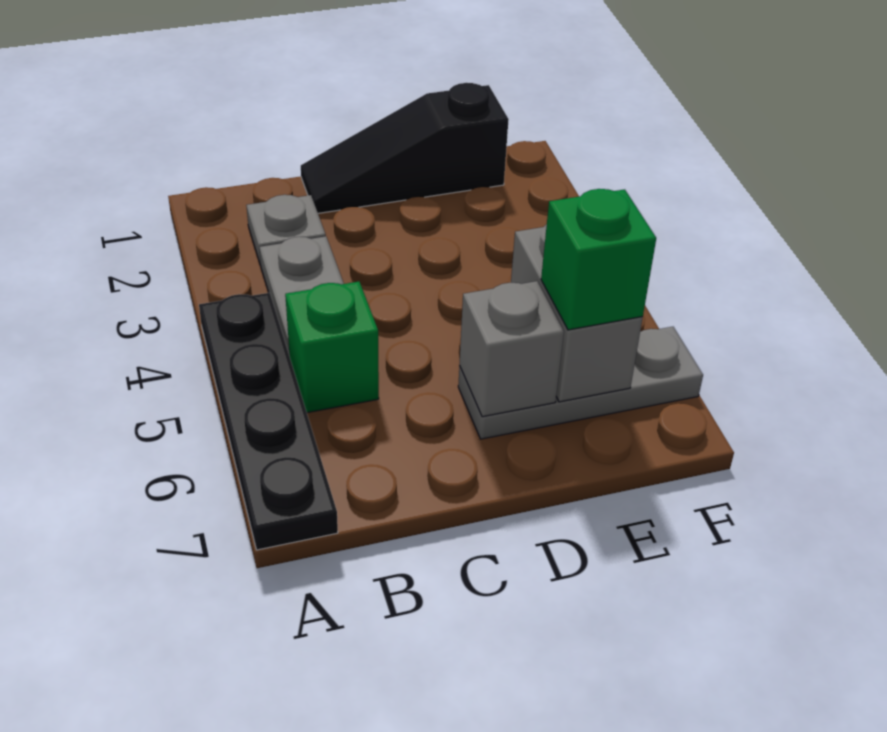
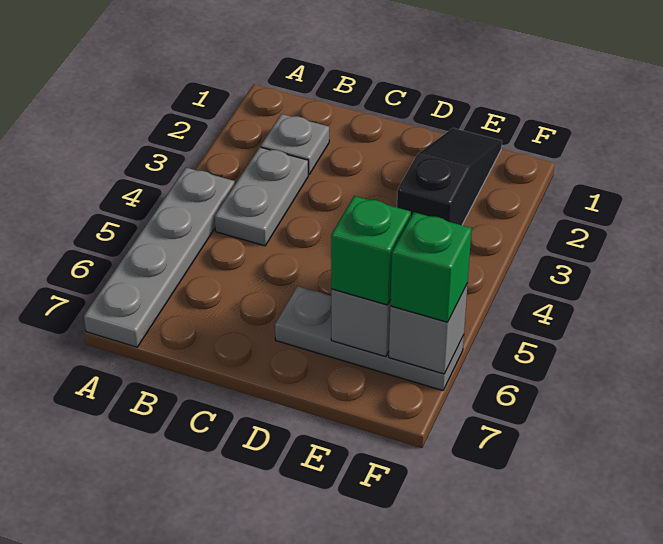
black plate A4:A7 level 1 -> grey plate A4:A7 level 1
green brick B5 level 1 -> green brick F6 level 3
black slope C1:E1 level 1 top E -> black slope E1:E3 level 1 top 3
grey brick D6 level 2 -> grey brick F6 level 2

